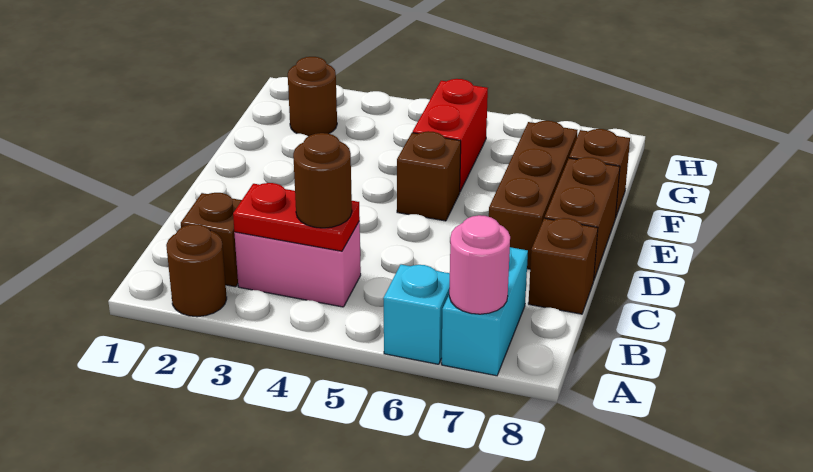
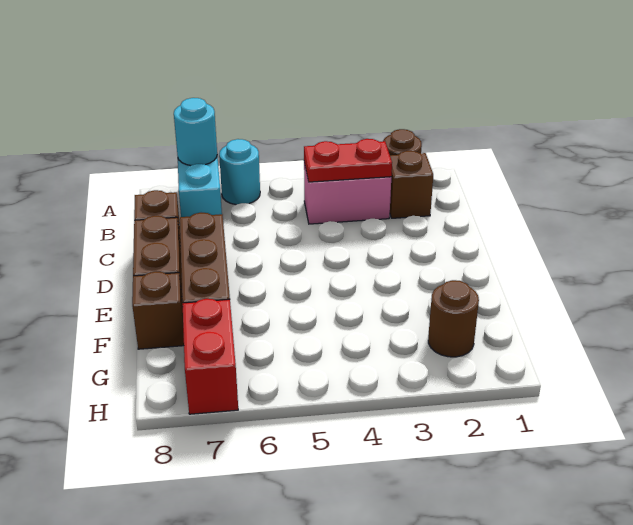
cyan brick A6 level 1 -> cyan round brick A6 level 1
pink round brick A7 level 2 -> cyan round brick A7 level 2
brown round brick B4 level 3 -> none
brown brick E5 level 1 -> none
red brick F5:G5 level 1 -> red brick G7:H7 level 1

